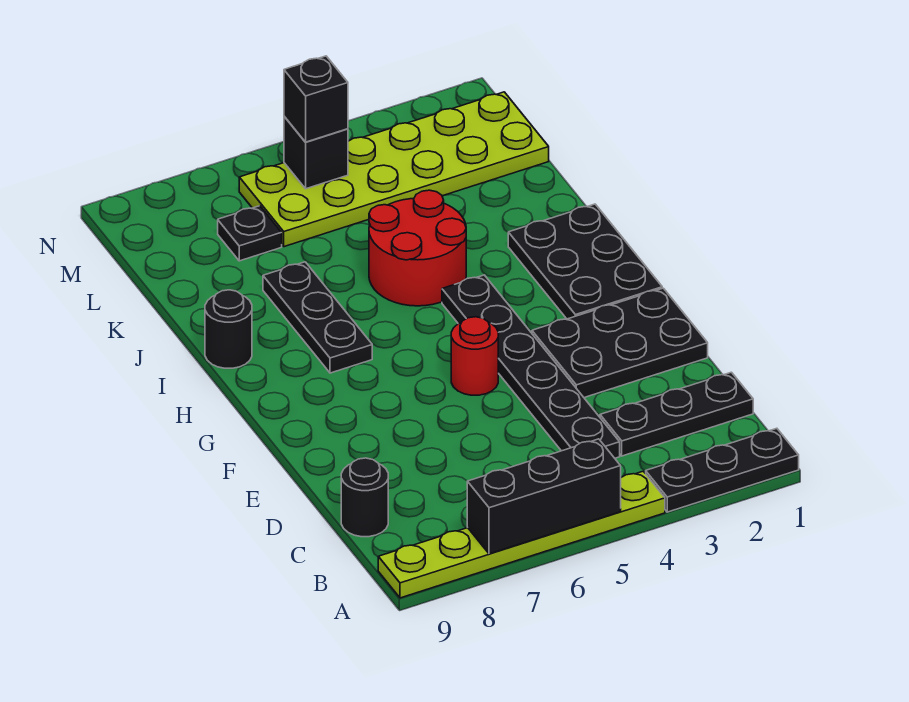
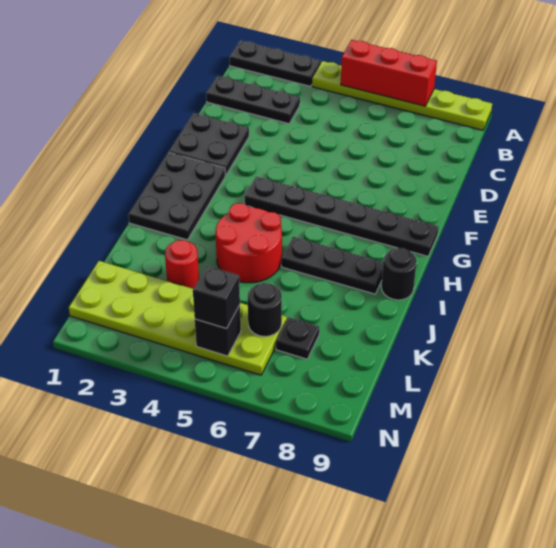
black brick A5:A7 level 2 -> red brick A5:A7 level 2
black plate C4:H4 level 1 -> black plate G4:G9 level 1
black round brick C9 level 1 -> black round brick L6 level 2
black plate E1:F3 level 1 -> black plate E1:F2 level 1
red round brick F5 level 1 -> red round brick K3 level 1
black plate H7:J7 level 1 -> black plate I6:I8 level 1

